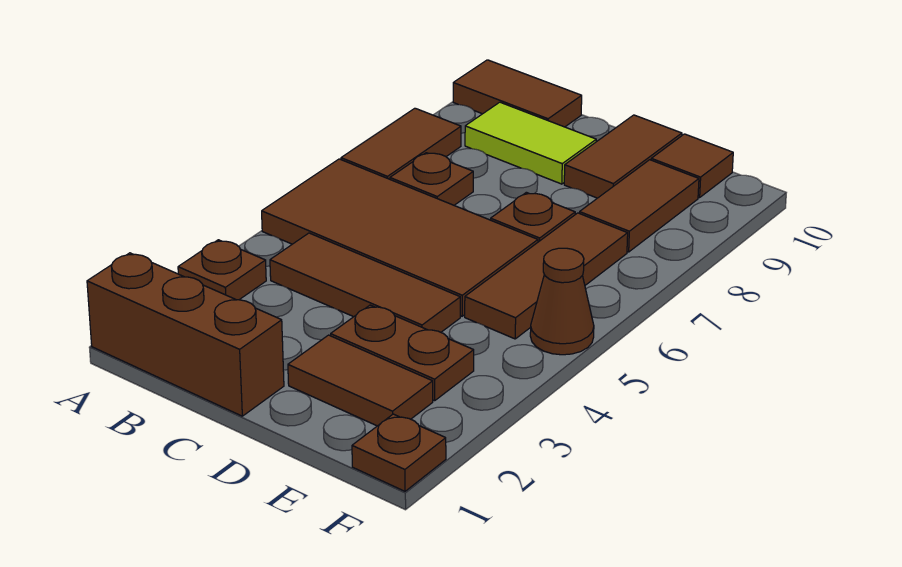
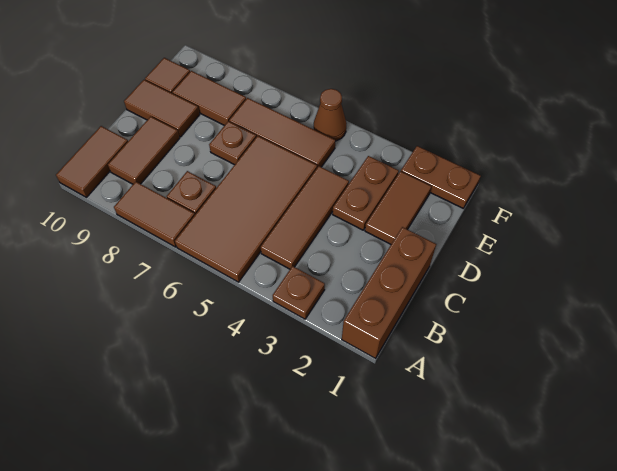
lime tile B9:C9 level 1 -> brown tile B9:C9 level 1
brown plate F1 level 1 -> brown plate F1:F2 level 1

